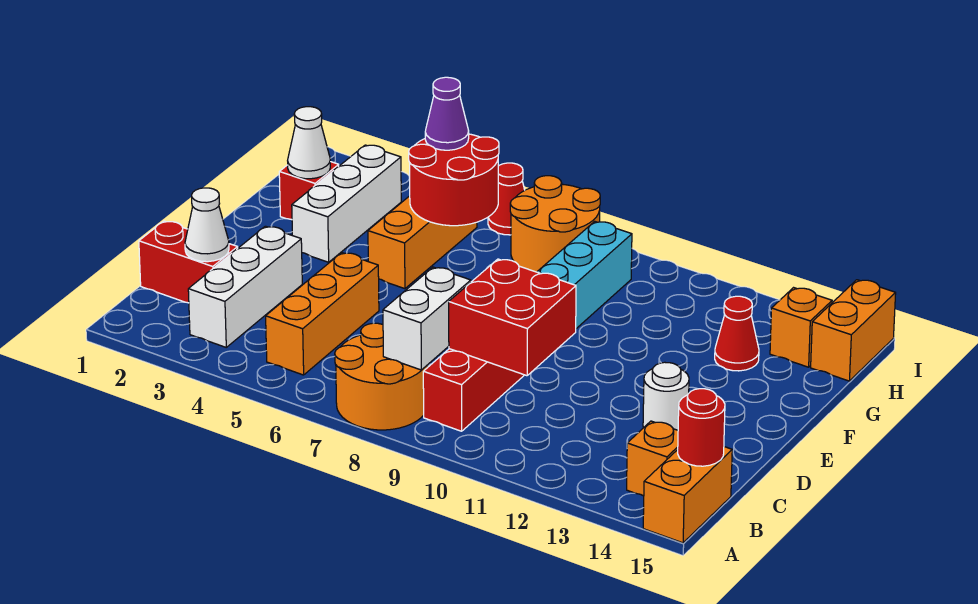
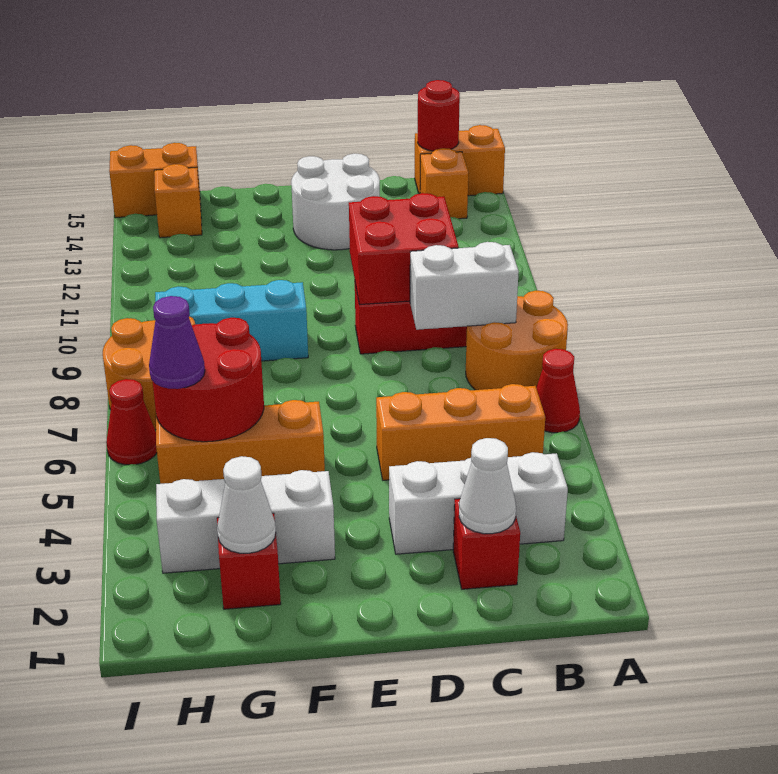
red brick C1:C2 level 1 -> red brick C2 level 1
white round brick D13 level 1 -> white round brick D13:E14 level 1
red cone G13 level 1 -> red cone A6 level 1

